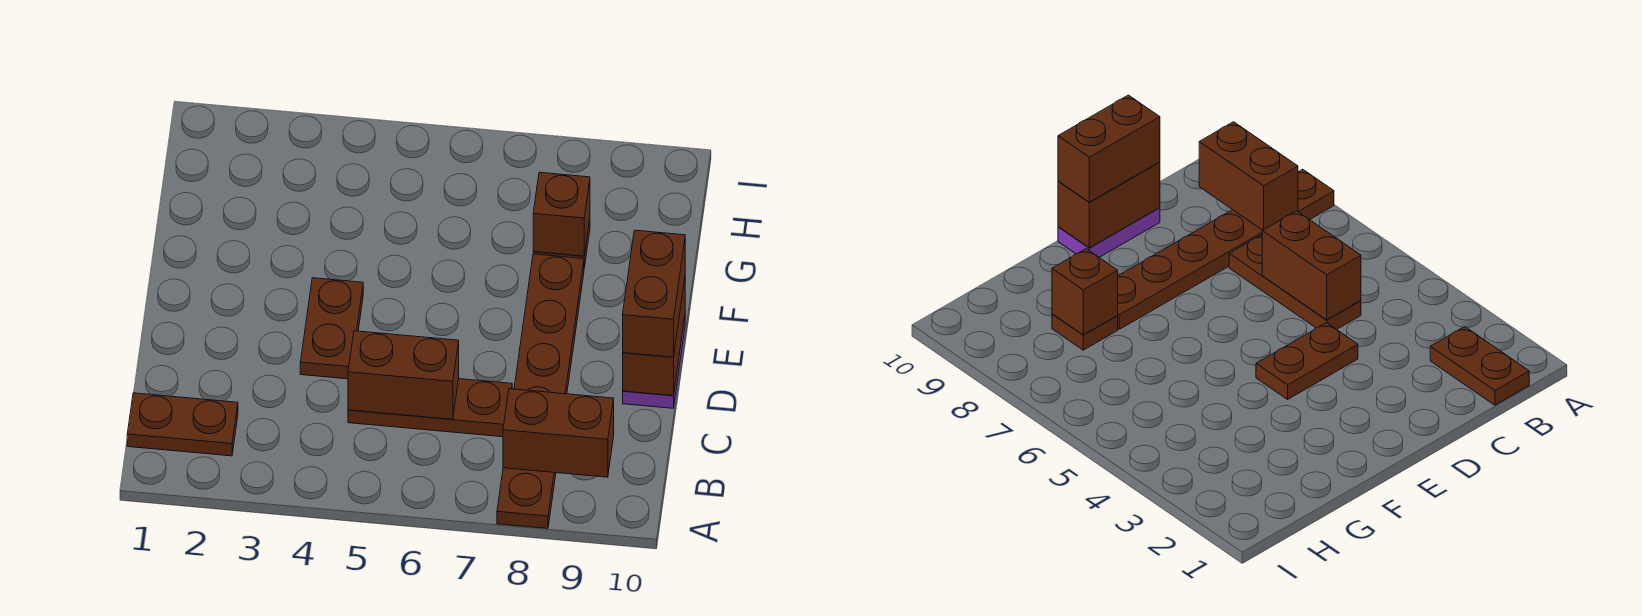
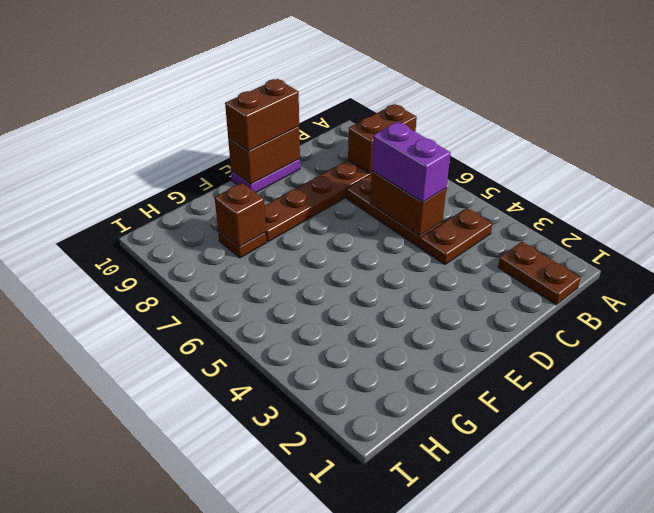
brown brick B8:B9 level 2 -> brown brick A8:B8 level 2
none -> purple brick C5:C6 level 3
brown plate D4:E4 level 1 -> brown plate B4:C4 level 1

